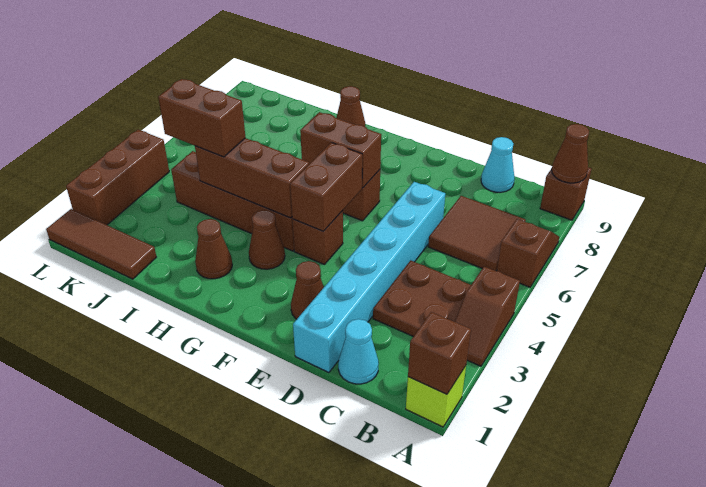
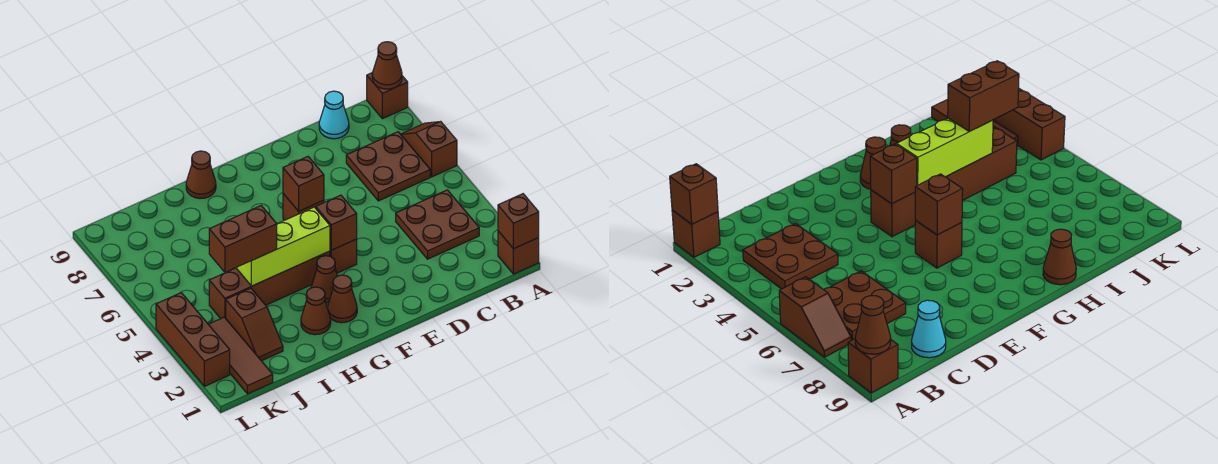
lime brick A1 level 1 -> brown brick A1 level 1
brown slope A3:A4 level 1 top 4 -> brown slope J2:J3 level 1 top 3
brown tile B6:C7 level 1 -> brown plate B6:C7 level 1
cyan cone C1 level 1 -> none
cyan brick D1:D6 level 1 -> none
brown cone E2 level 1 -> brown cone G2 level 1
brown brick F4:F5 level 2 -> brown brick F4 level 2
brown brick F6:G6 level 2 -> brown brick F6 level 2
brown brick G4:I4 level 2 -> lime brick G4:I4 level 2
brown tile J1:L1 level 1 -> brown tile K1:K3 level 1

